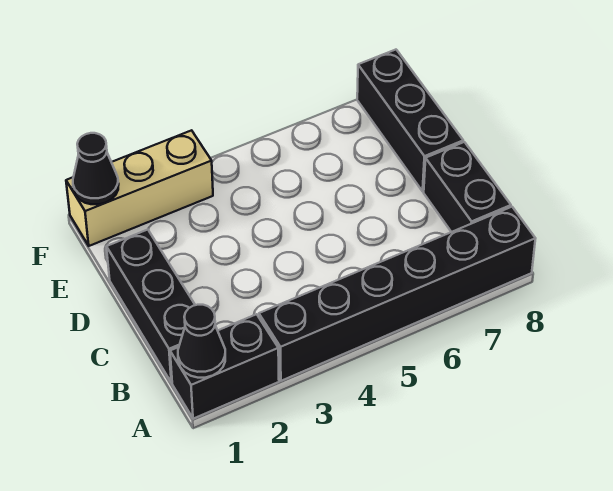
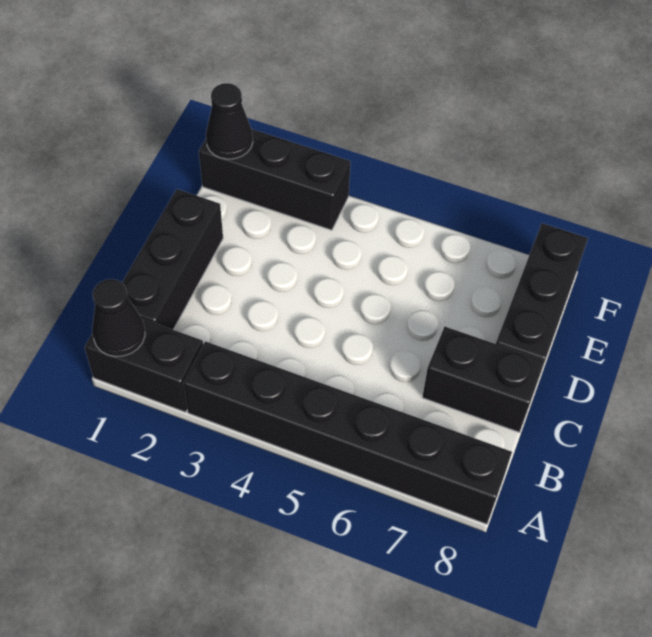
black brick B8:C8 level 1 -> black brick C7:C8 level 1
tan brick F1:F3 level 1 -> black brick F1:F3 level 1

